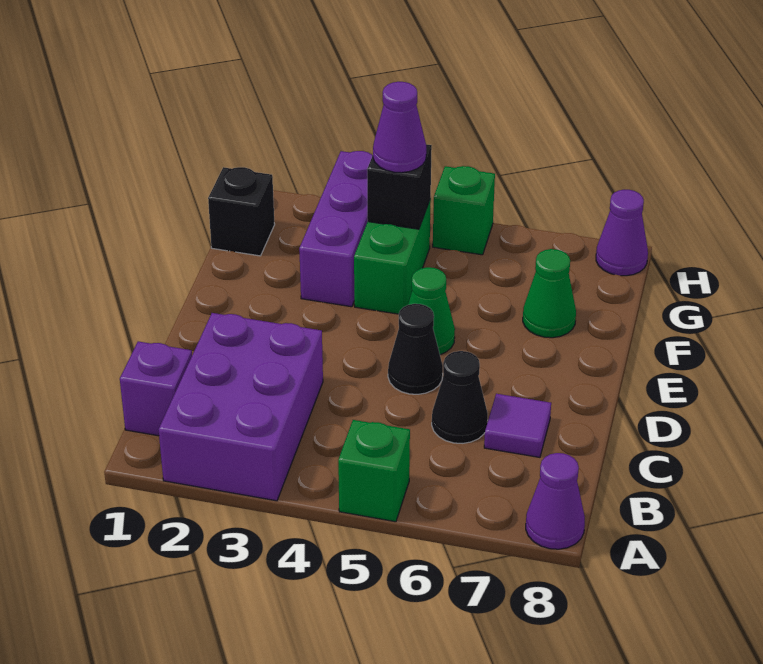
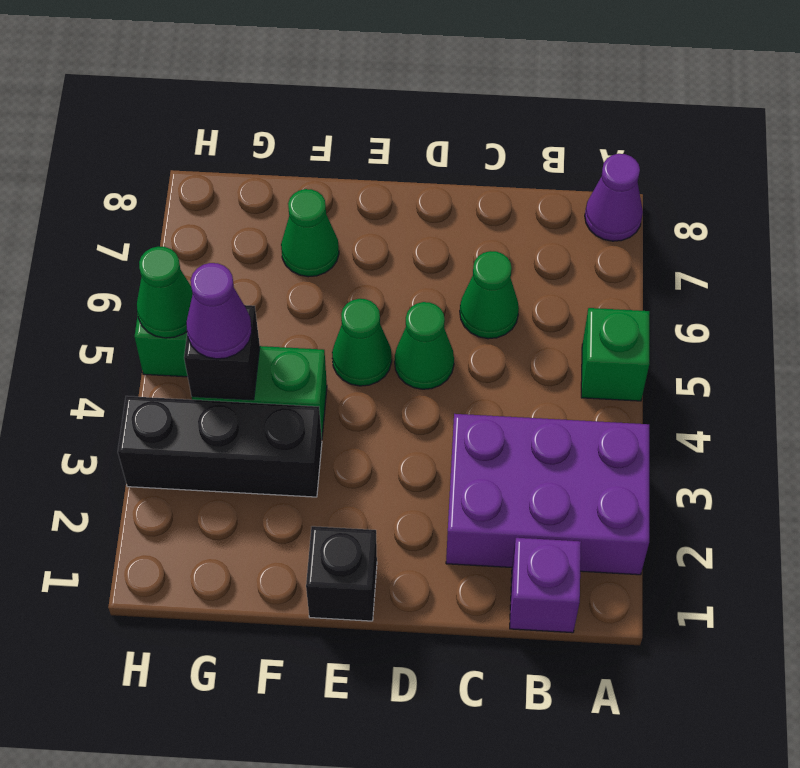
black cone C6 level 1 -> green cone C6 level 1
purple tile C7 level 1 -> none
black cone D5 level 1 -> green cone D5 level 1
purple brick F3:H3 level 1 -> black brick F3:H3 level 1
black brick G1 level 1 -> black brick E1 level 1
none -> green cone H5 level 2
purple cone H8 level 1 -> none

